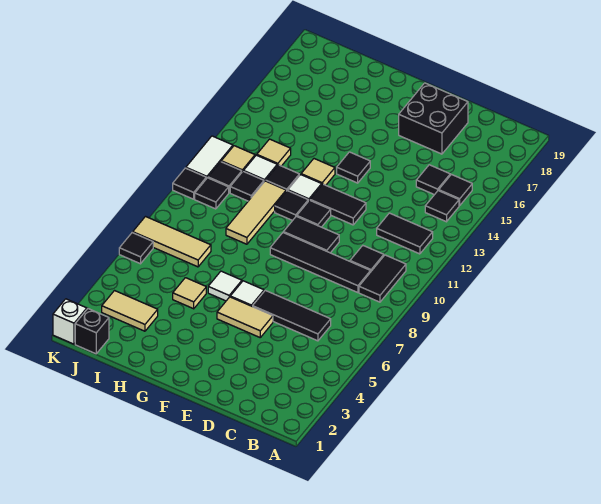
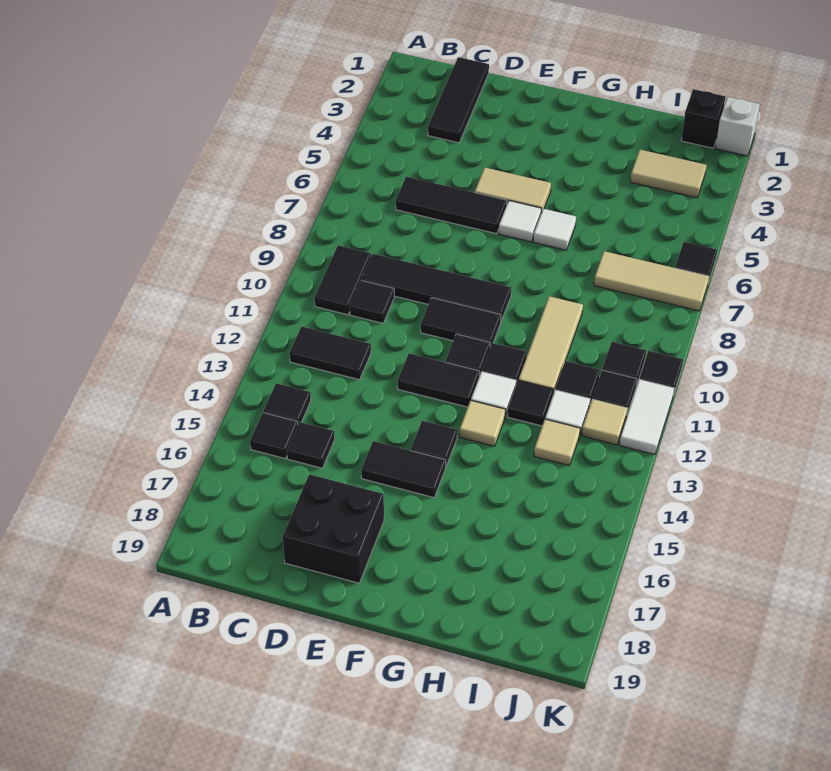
none -> black tile C1:C3 level 1
none -> black tile E15:F15 level 1
tan tile H5 level 1 -> none

